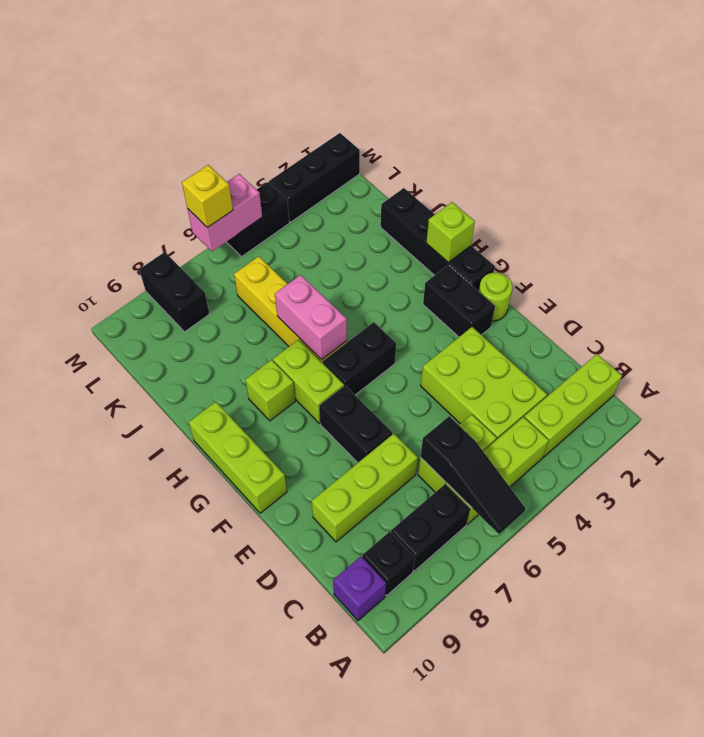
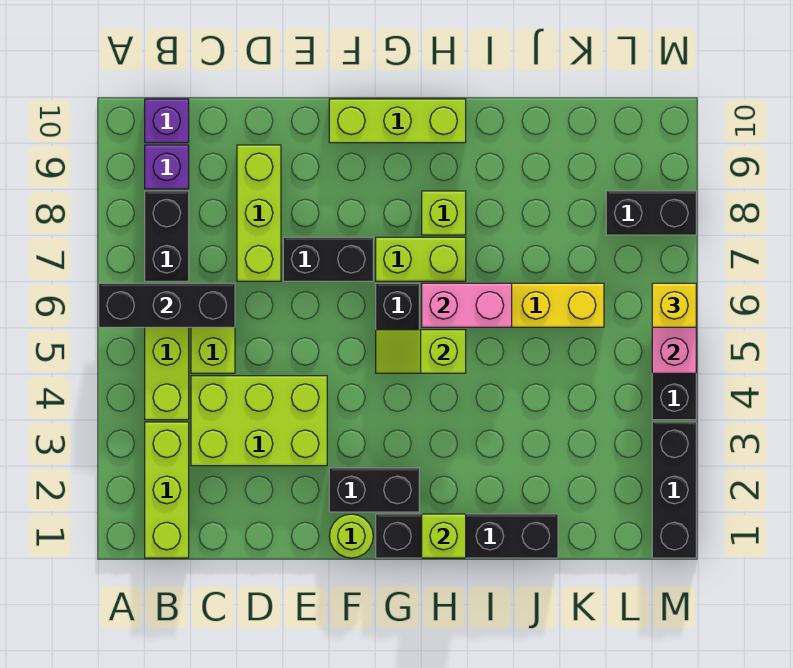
black slope A6:C6 level 2 top C -> black brick A6:C6 level 2
black brick B9 level 1 -> purple brick B9 level 1
none -> lime slope G5:H5 level 2 top H

